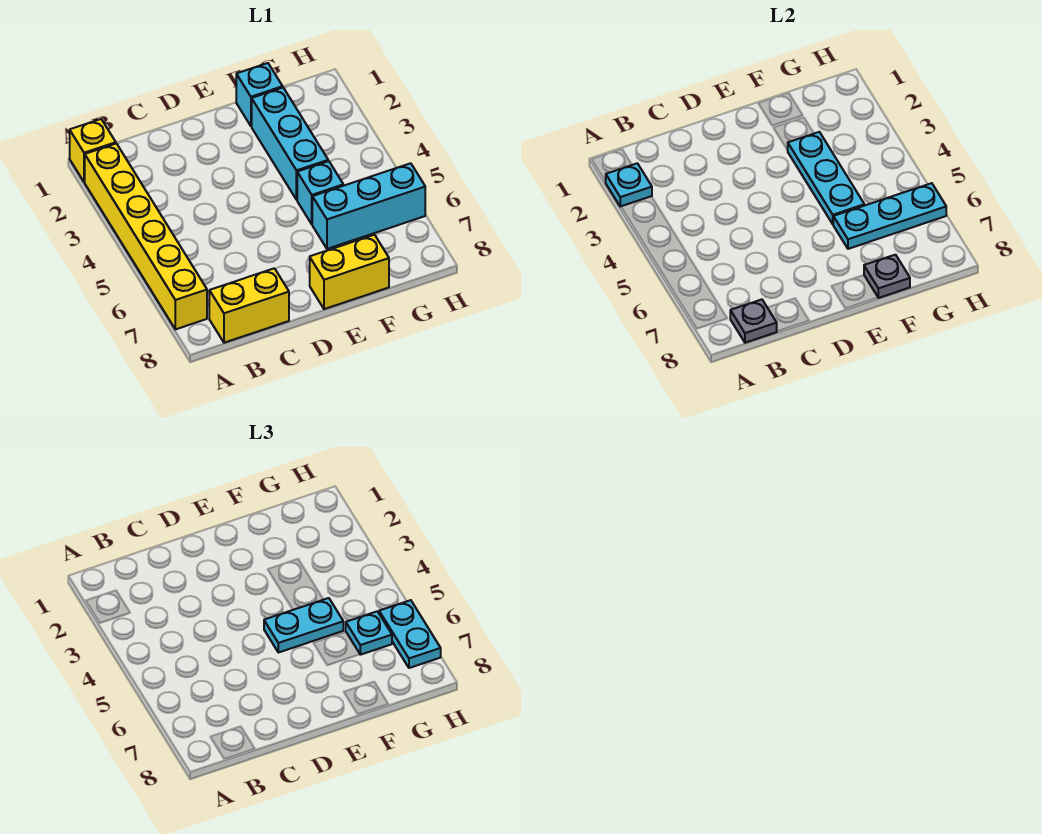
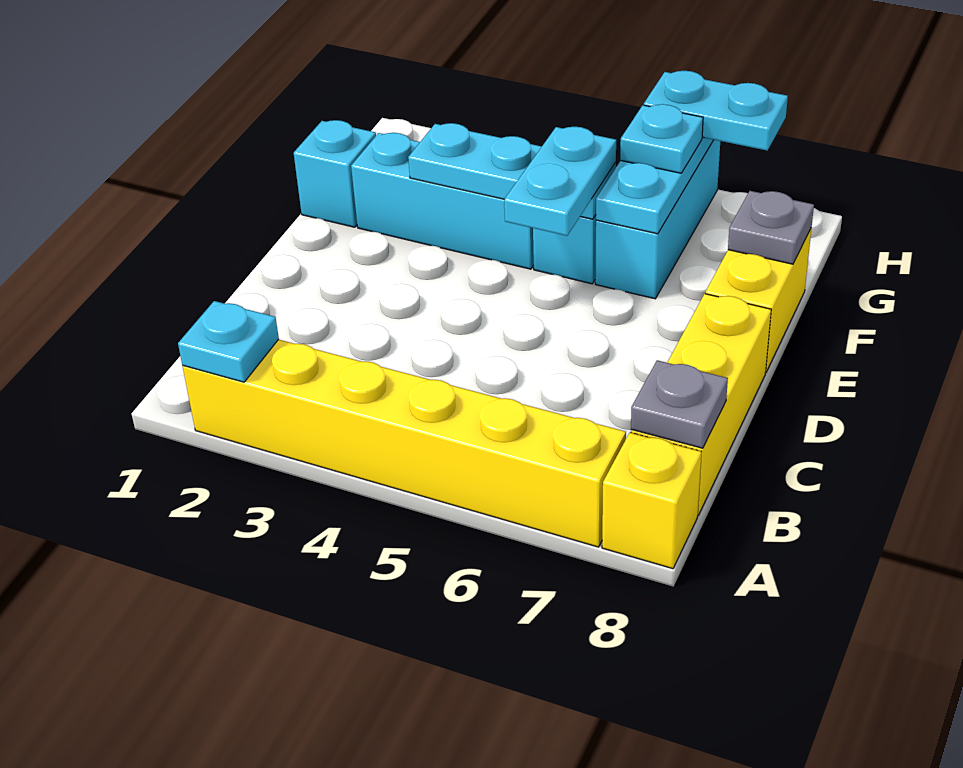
yellow brick A1 level 1 -> yellow brick A8 level 1
yellow brick B8:C8 level 1 -> yellow brick B8:D8 level 1

